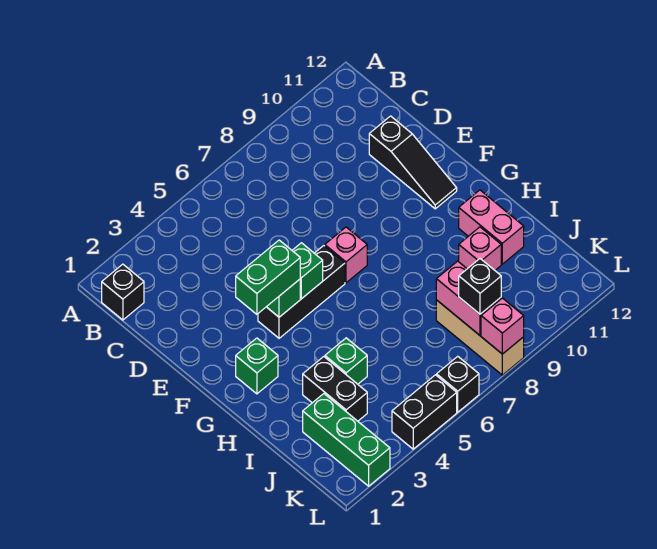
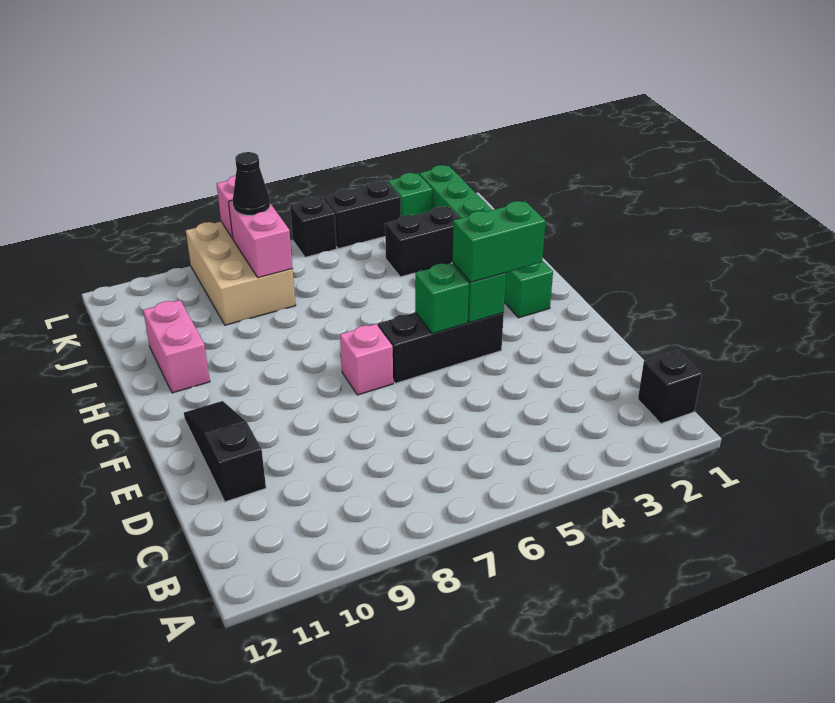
black brick I3:J3 level 1 -> black brick J3:J4 level 1
green brick I4 level 1 -> green brick L3 level 1
pink brick I10 level 1 -> none
tan brick J8:L8 level 1 -> tan brick J8:L9 level 1
black brick K8 level 3 -> black cone K8 level 3

